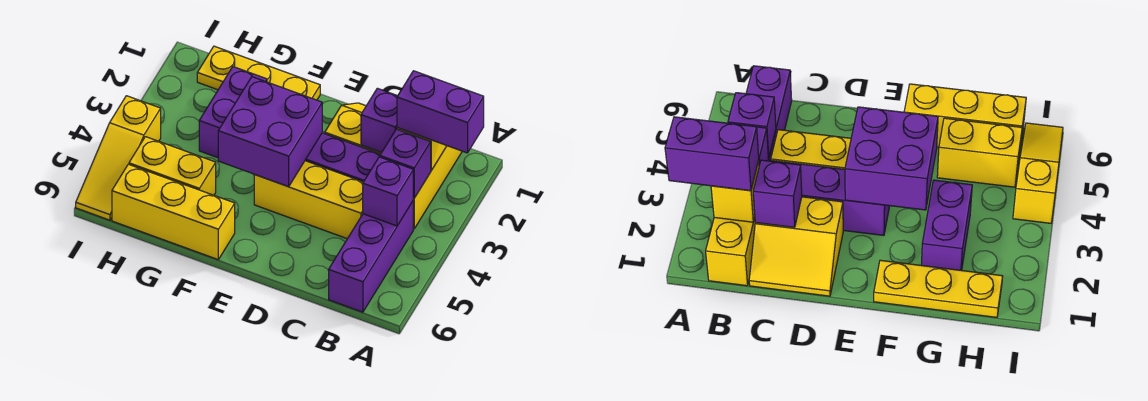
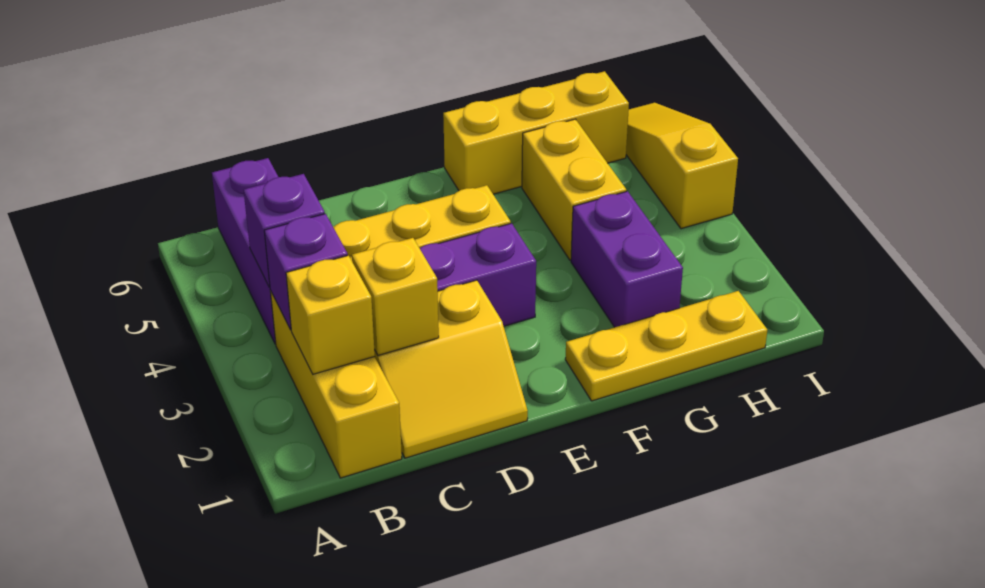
purple brick A2:B2 level 3 -> none
purple brick C2 level 2 -> yellow brick C2 level 2
purple brick E3:F4 level 2 -> none
yellow brick G5:H5 level 1 -> yellow brick G4:G5 level 1

